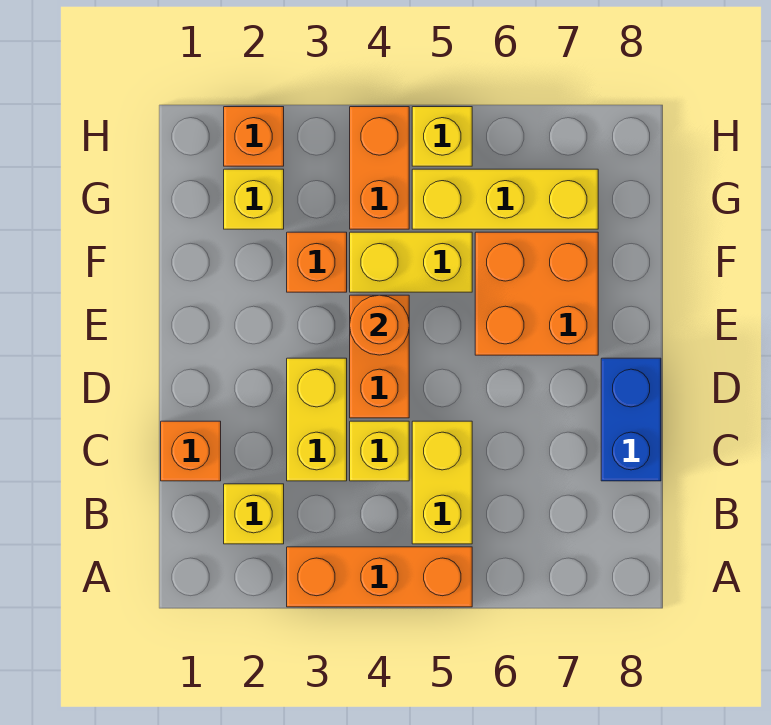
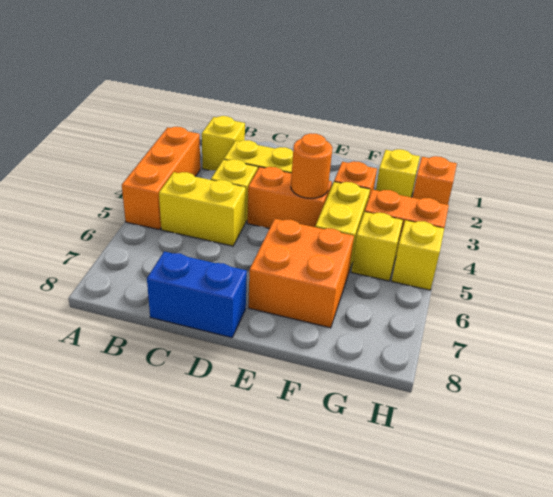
orange brick C1 level 1 -> none
yellow brick G5:G7 level 1 -> yellow brick G5 level 1

